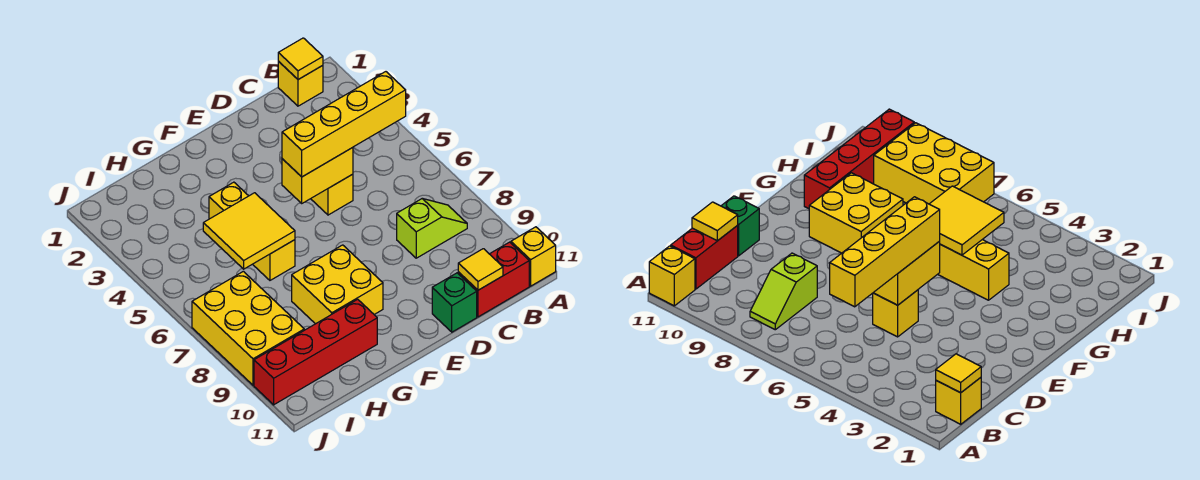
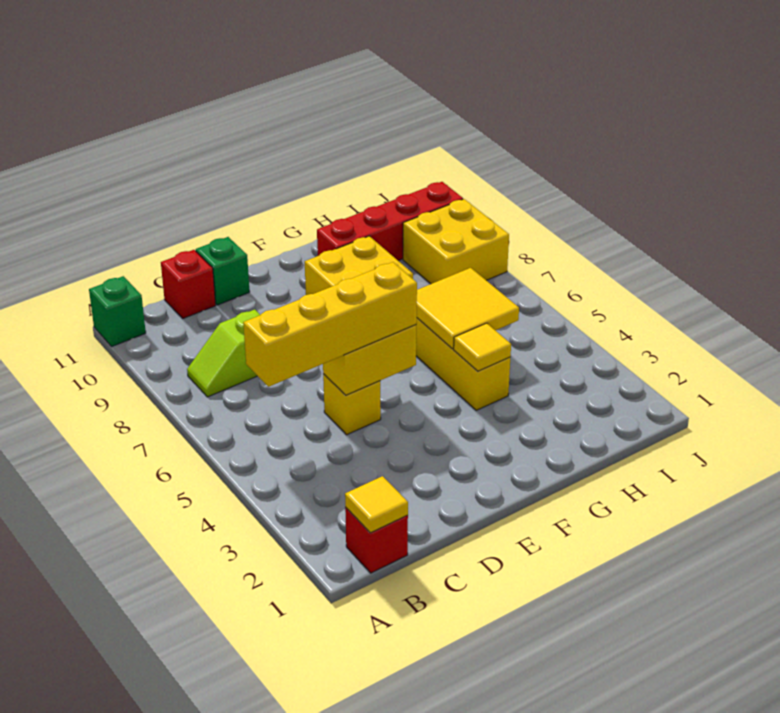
yellow brick A11 level 1 -> green brick A11 level 1
yellow brick B1 level 1 -> red brick B1 level 1
red brick B11:C11 level 1 -> red brick C11 level 1
yellow tile C11 level 2 -> yellow tile G4 level 2
yellow brick I7:J9 level 1 -> yellow brick I8:J9 level 1

